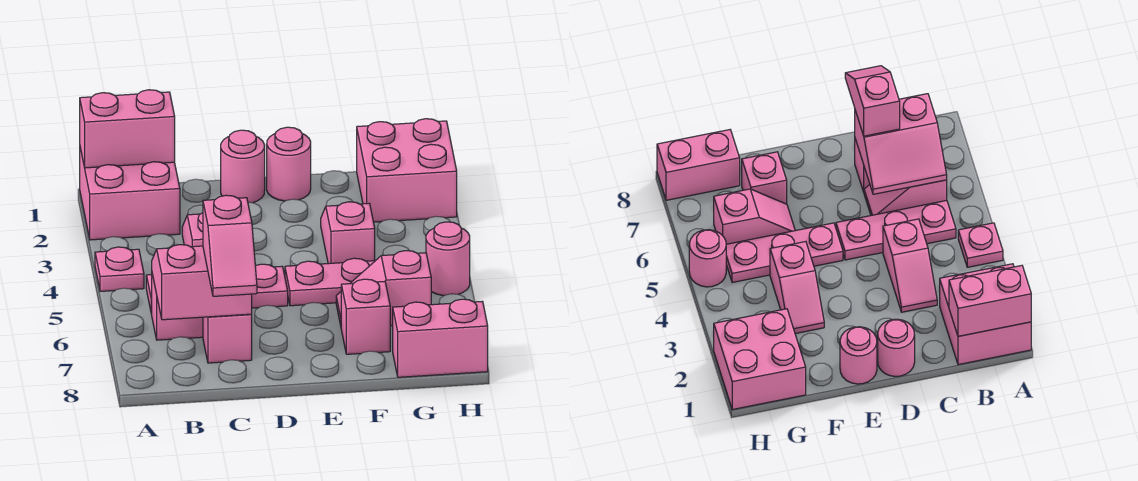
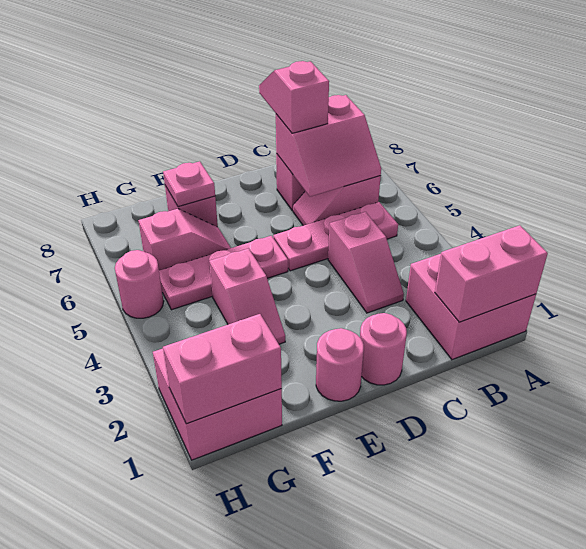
pink plate A4 level 1 -> pink plate F7 level 2
pink brick G8:H8 level 1 -> pink brick G1:H1 level 2

